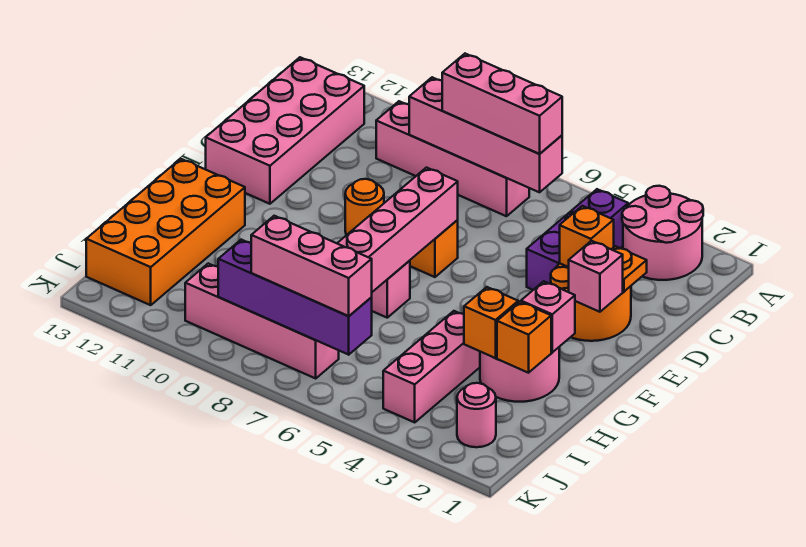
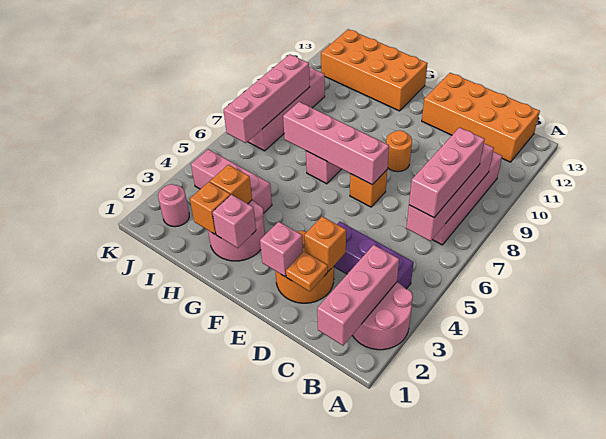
pink brick B12:E13 level 1 -> orange brick B12:E13 level 1
purple brick J6:J9 level 2 -> pink brick J6:J9 level 2
pink brick J6:J8 level 3 -> pink brick B1:B3 level 2

